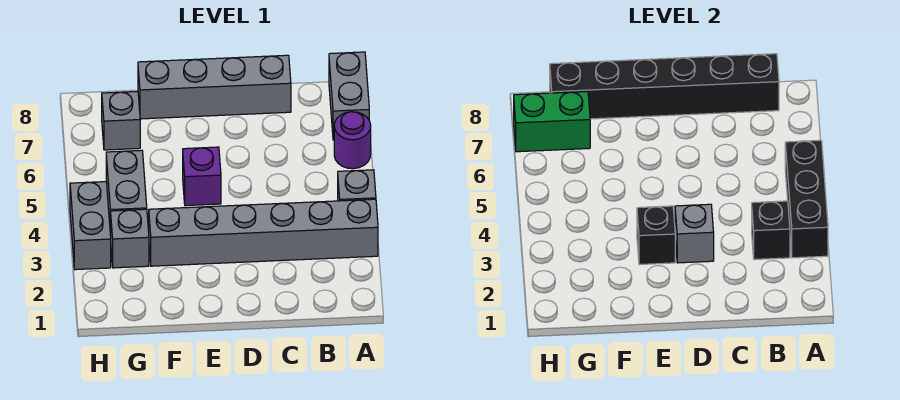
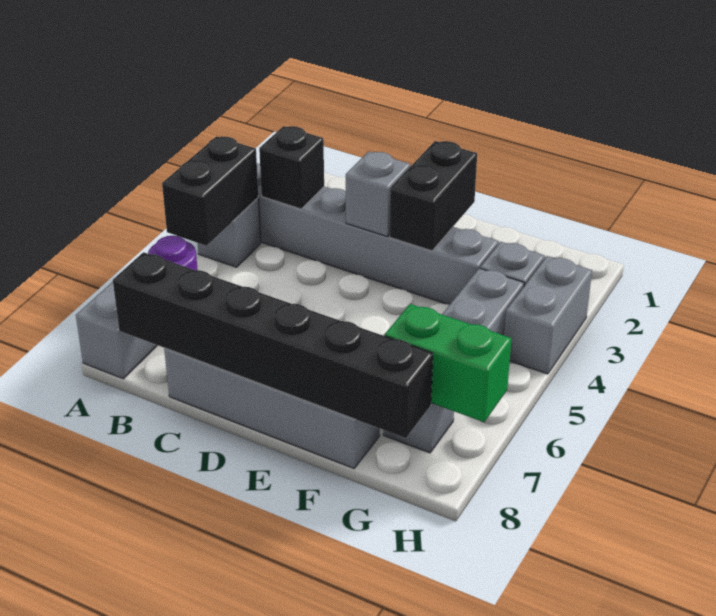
black brick A3:A5 level 2 -> black brick A4:A5 level 2
black brick E3 level 2 -> black brick E2:E3 level 2
purple brick E5 level 1 -> none

